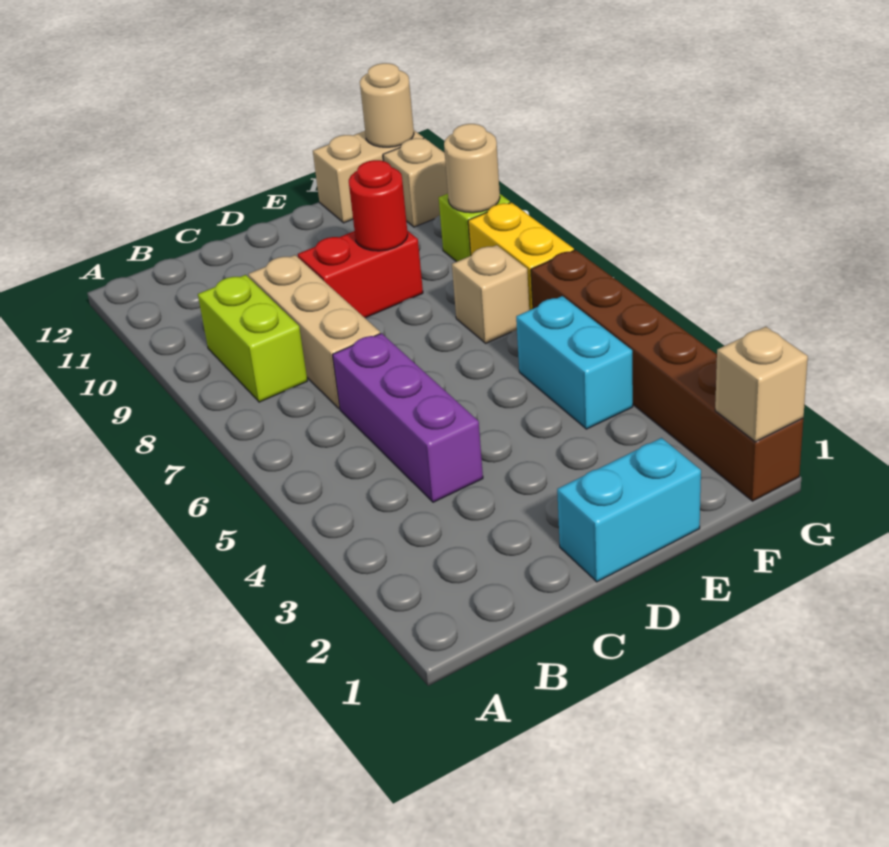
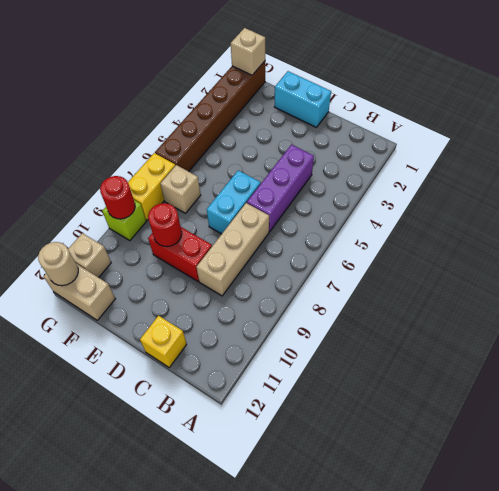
lime brick B8:B9 level 1 -> none
none -> yellow brick C12 level 1
cyan brick F4:F5 level 1 -> cyan brick D6:D7 level 1
tan round brick G9 level 2 -> red round brick G9 level 2

